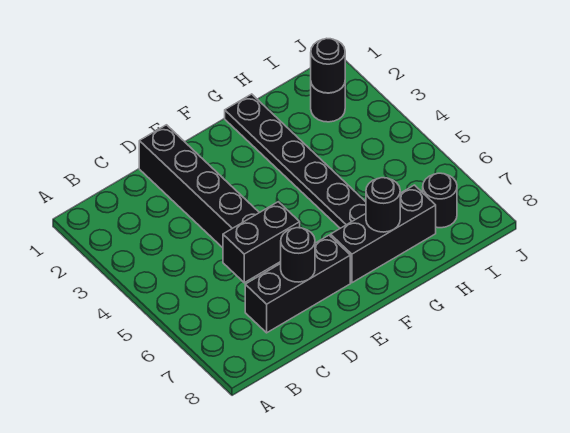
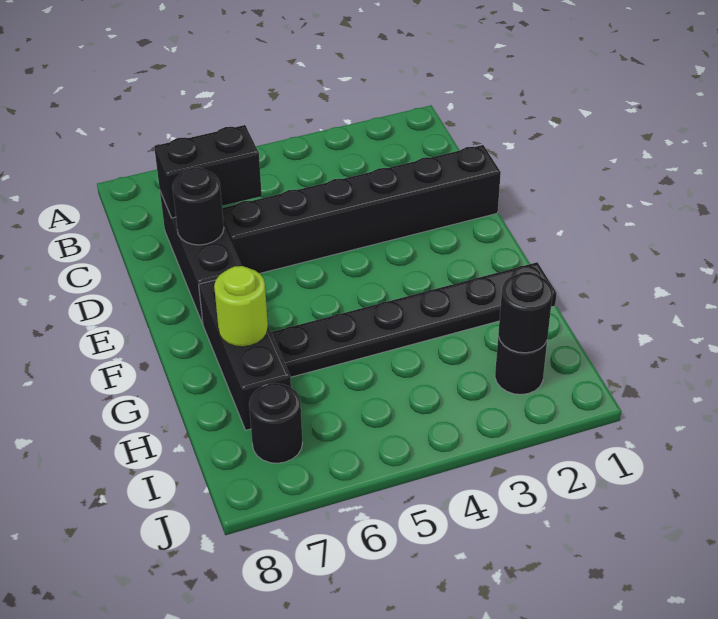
black brick C6:D6 level 2 -> black brick C6:C7 level 2
black round brick G7 level 2 -> lime round brick G7 level 2

